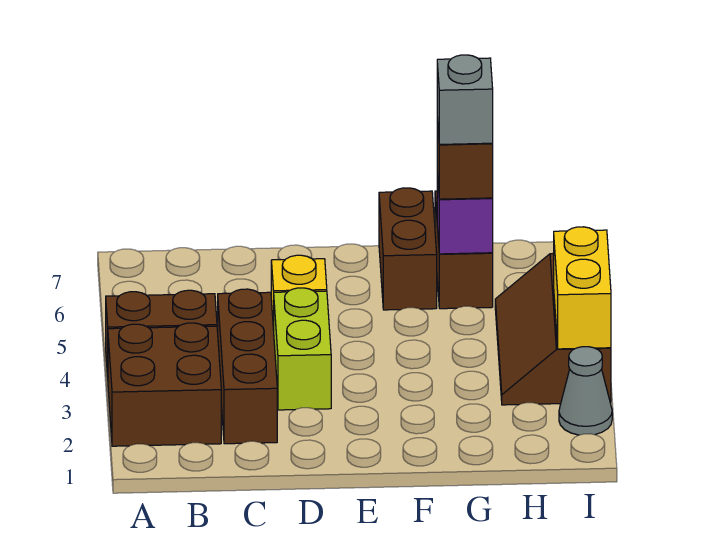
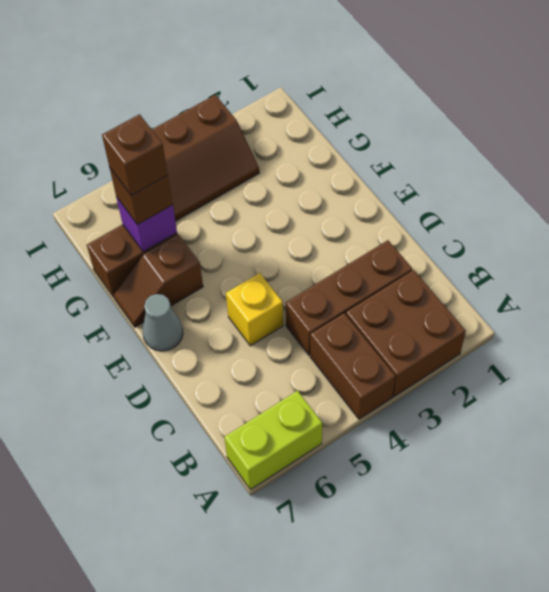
lime brick D3:D4 level 1 -> lime brick A6:A7 level 1
brown brick F6:F7 level 1 -> brown slope F6:F7 level 1 top 6
grey brick G6 level 4 -> brown brick G6 level 4
grey cone I2 level 1 -> grey cone E7 level 1
yellow brick I3:I4 level 2 -> none

